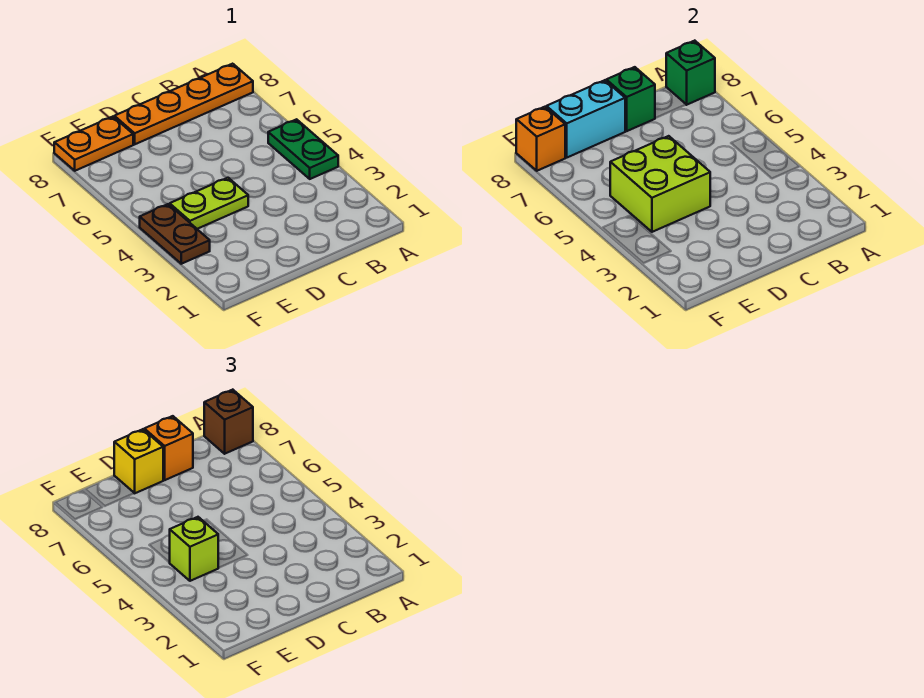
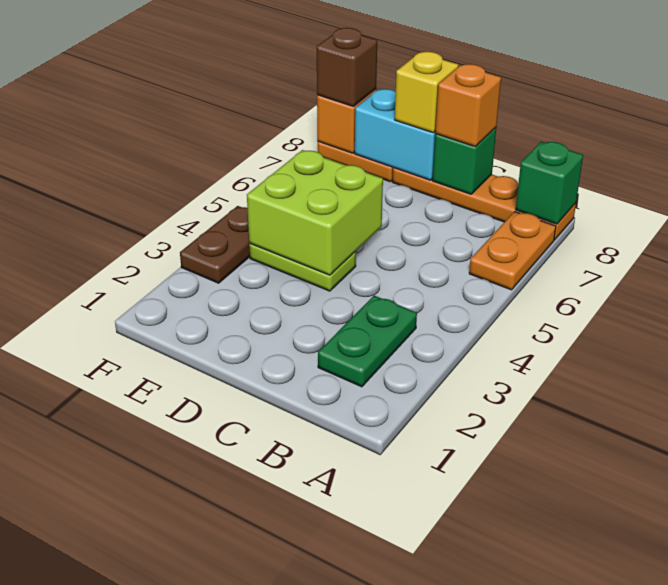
green plate A4:A5 level 1 -> green plate B2:B3 level 1
none -> orange plate A6:A7 level 1
brown brick A8 level 3 -> brown brick F8 level 3
lime brick E4 level 3 -> none

